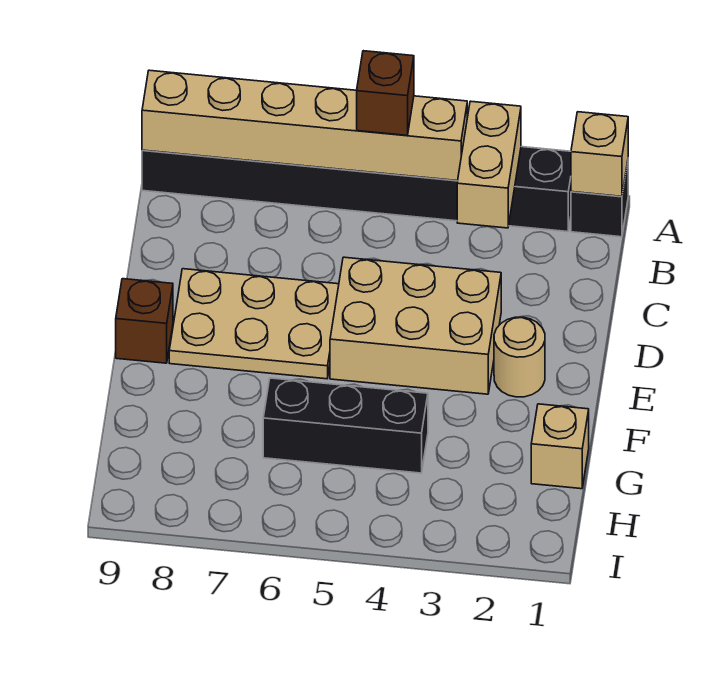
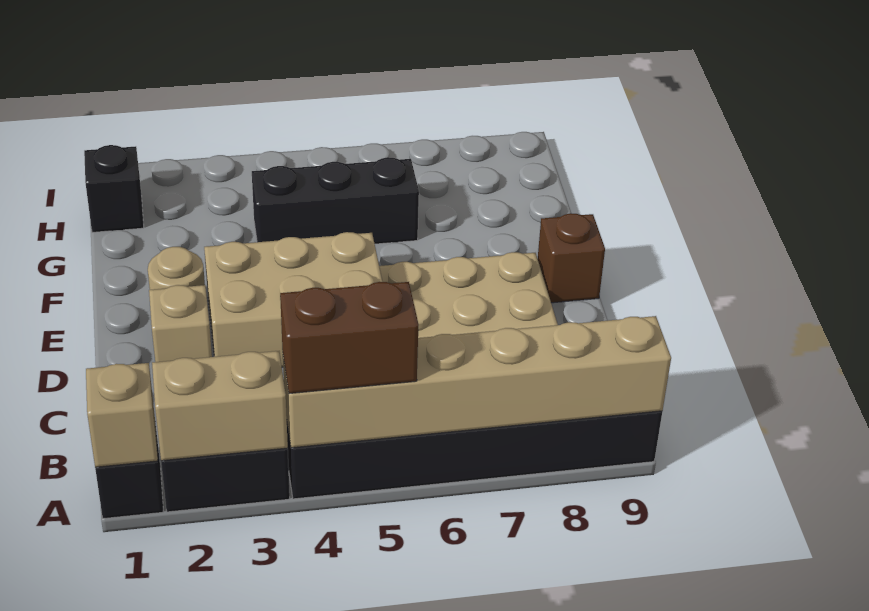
tan brick A3:B3 level 2 -> tan brick A2:A3 level 2
brown brick A5 level 3 -> brown brick A4:A5 level 3
tan brick G1 level 1 -> tan brick D2 level 1
none -> black brick H1 level 1

